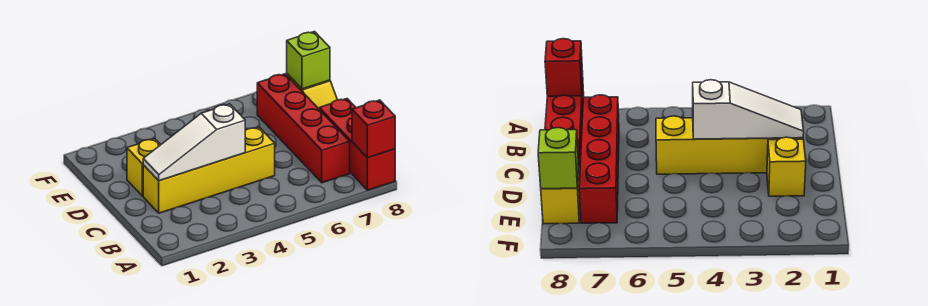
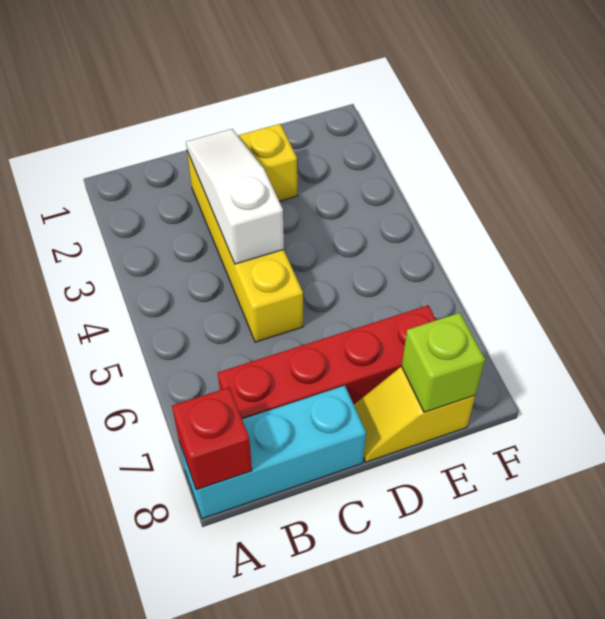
red brick A8:C8 level 1 -> cyan brick A8:C8 level 1

